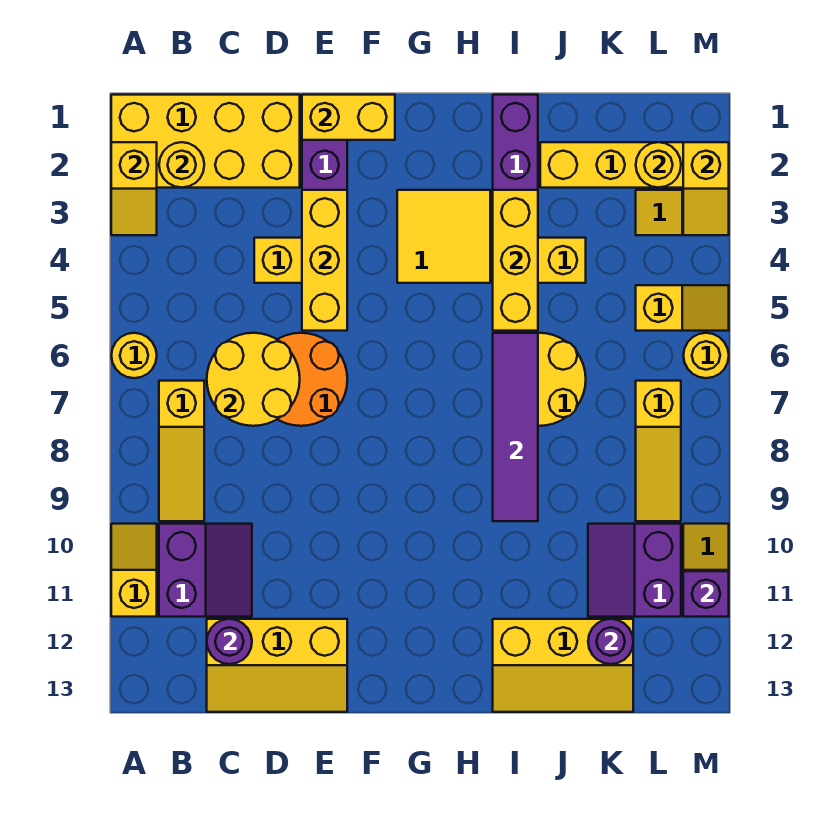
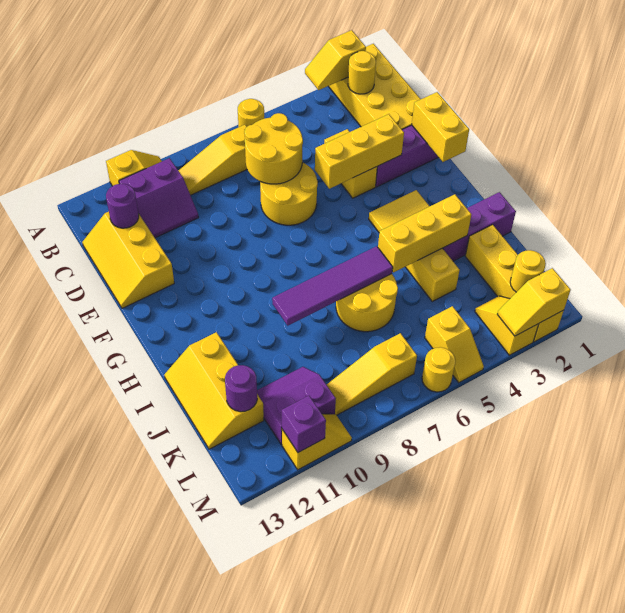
orange round brick D6:E7 level 1 -> yellow round brick D6:E7 level 1

